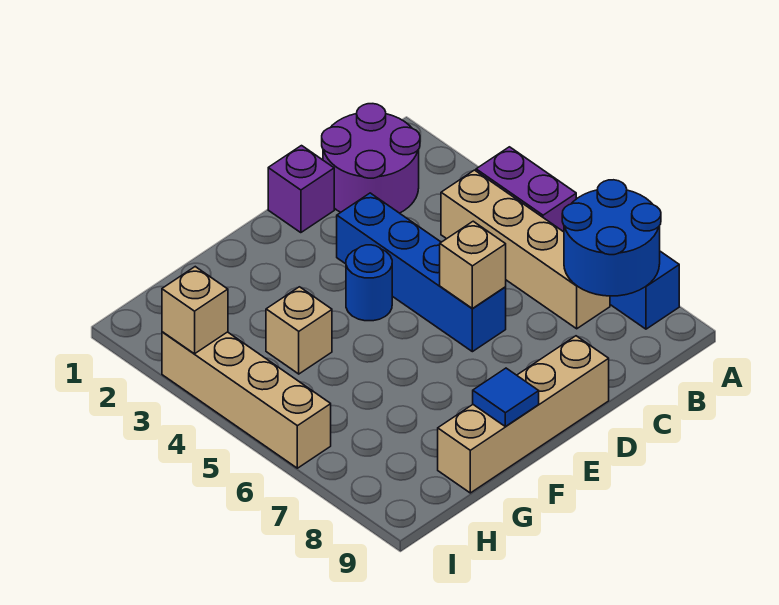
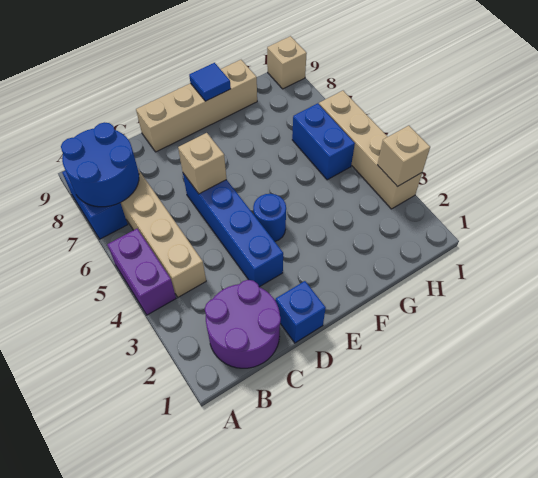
purple brick D1 level 1 -> blue brick D1 level 1
tan brick G4 level 1 -> tan brick I9 level 1
none -> blue brick H5:H6 level 1

